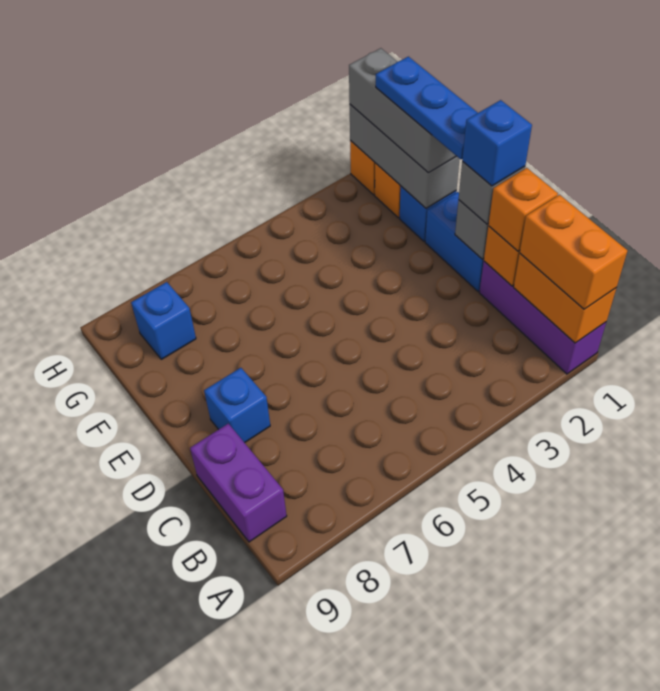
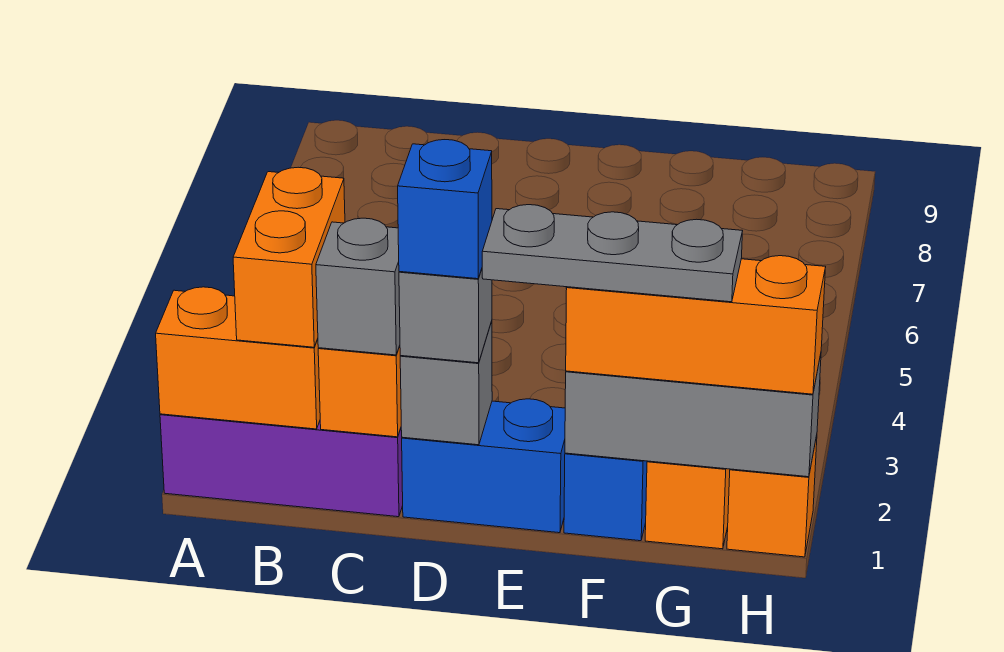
orange brick A1:B1 level 3 -> orange brick B1:B2 level 3
purple brick B9:C9 level 1 -> none
orange brick C1 level 3 -> grey brick C1 level 3
blue brick D8 level 1 -> none
blue plate E1:G1 level 4 -> grey plate E1:G1 level 4
grey brick F1:H1 level 3 -> orange brick F1:H1 level 3
blue brick G8 level 1 -> none

